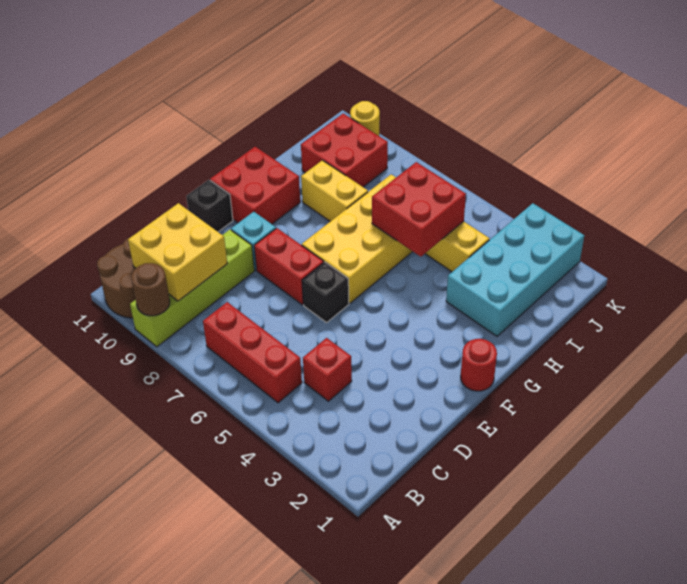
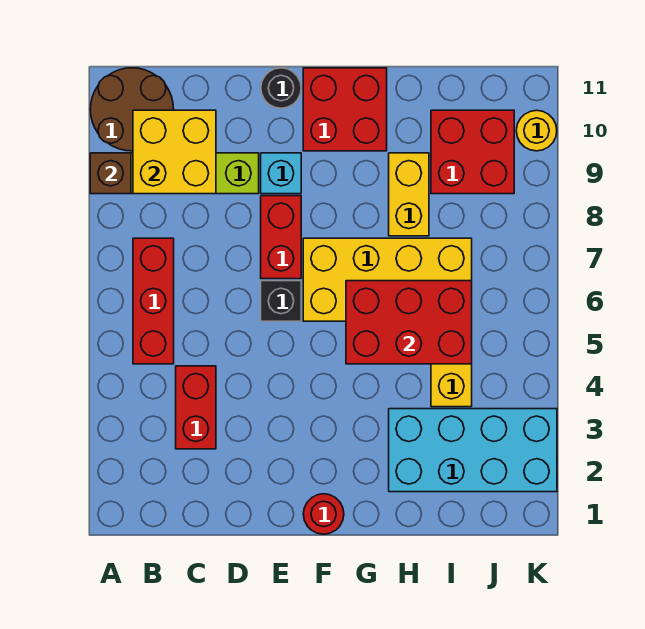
brown round brick A9 level 2 -> brown brick A9 level 2
red brick C4 level 1 -> red brick C3:C4 level 1
black brick E11 level 1 -> black round brick E11 level 1
red brick H5:I6 level 2 -> red brick G5:I6 level 2

